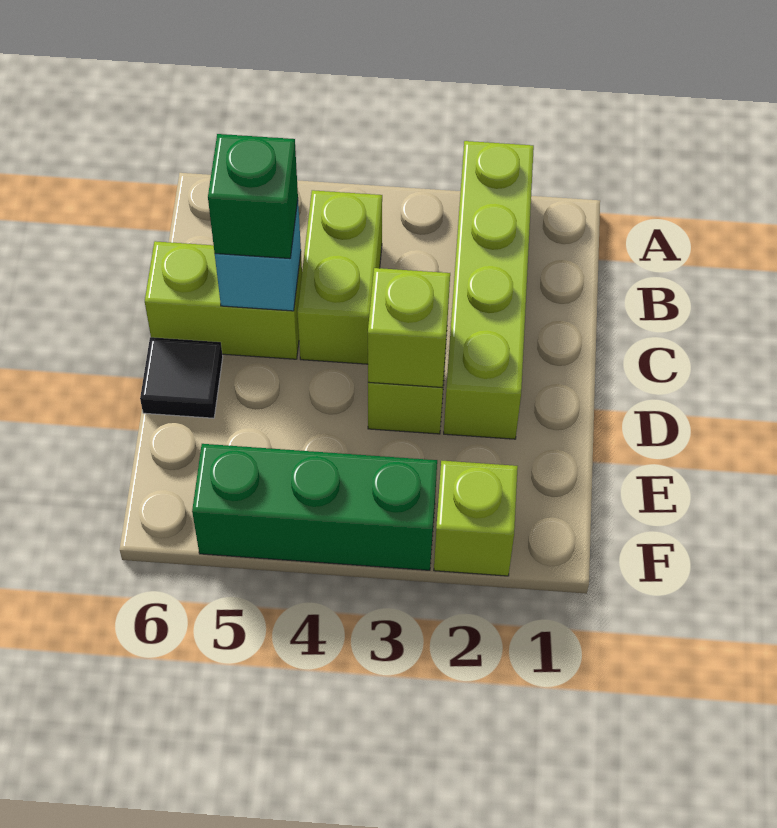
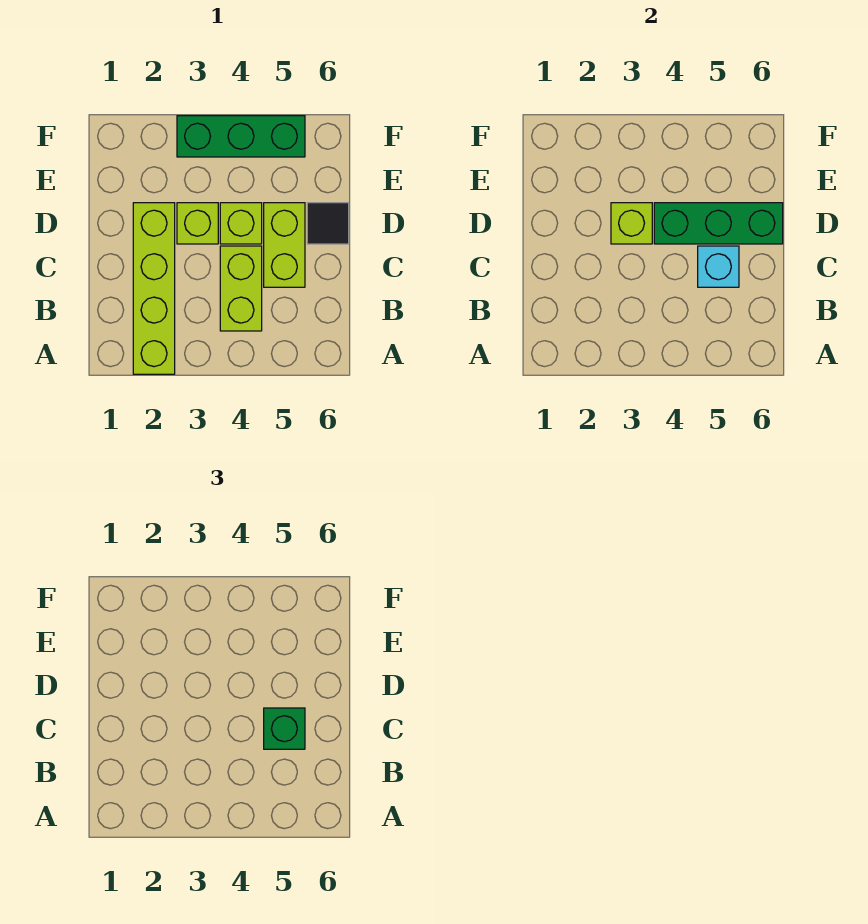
lime brick C5:C6 level 1 -> lime brick C5:D5 level 1
none -> green brick D4:D6 level 2
lime brick F2 level 1 -> lime brick D4 level 1

